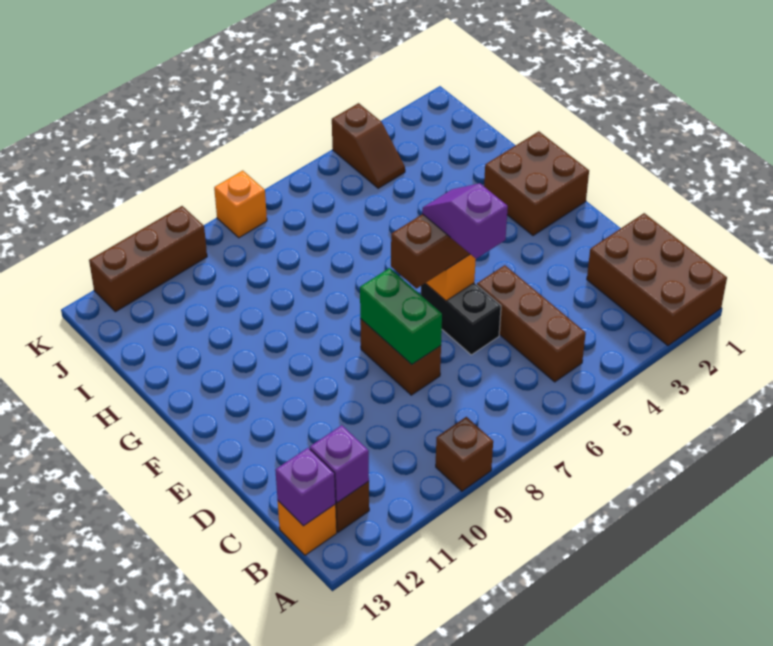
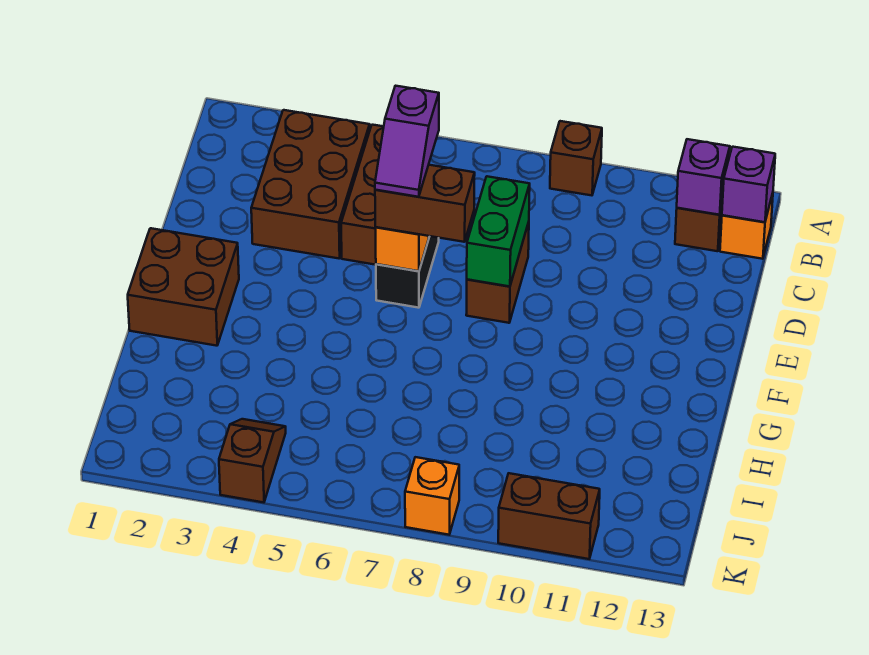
brown brick A1:C2 level 1 -> brown brick B3:D4 level 1
brown brick K10:K12 level 1 -> brown brick K10:K11 level 1

